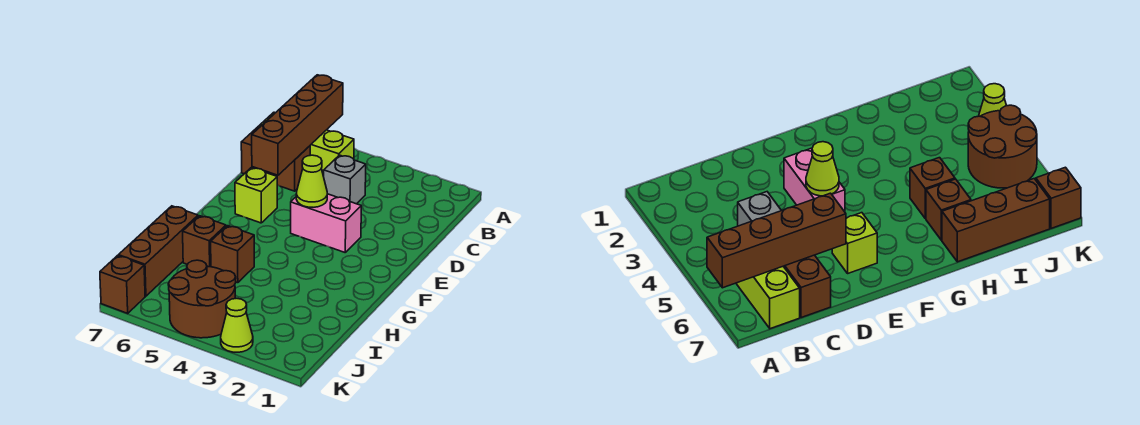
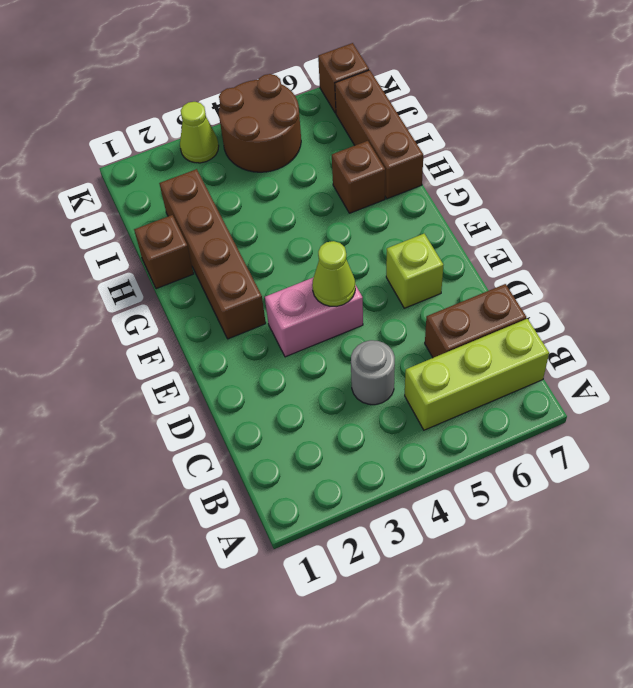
brown brick A6:D6 level 2 -> brown brick F2:I2 level 1
grey brick C4 level 1 -> grey round brick C4 level 1
brown brick H5 level 1 -> brown brick H1 level 1

